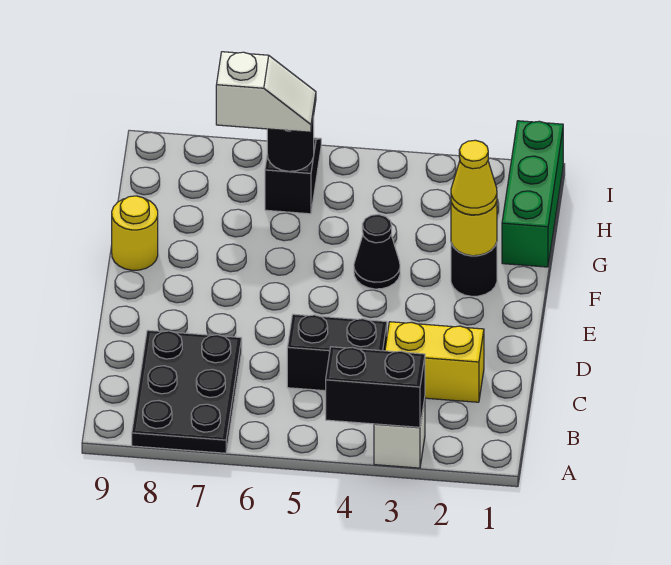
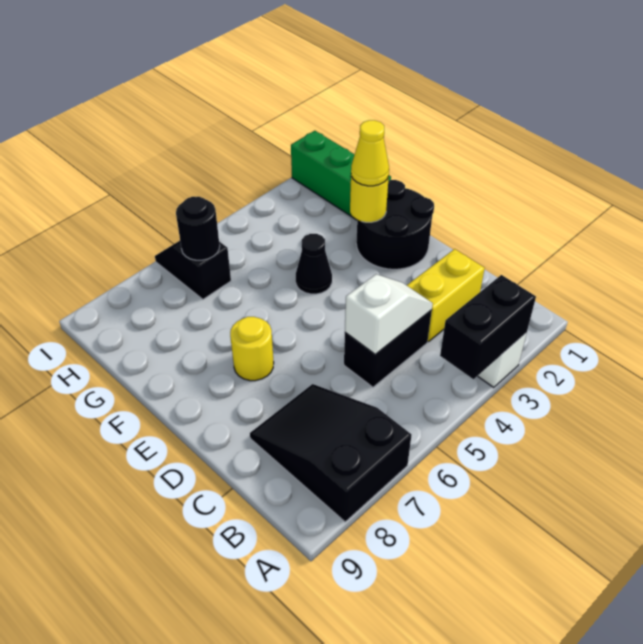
black plate A7:C8 level 1 -> black slope A7:C8 level 1 top A
black round brick F2 level 1 -> black round brick E1:F2 level 1
yellow round brick F9 level 1 -> yellow round brick E7 level 1
white slope H6:H7 level 3 top 7 -> white slope C4:C5 level 2 top 5

